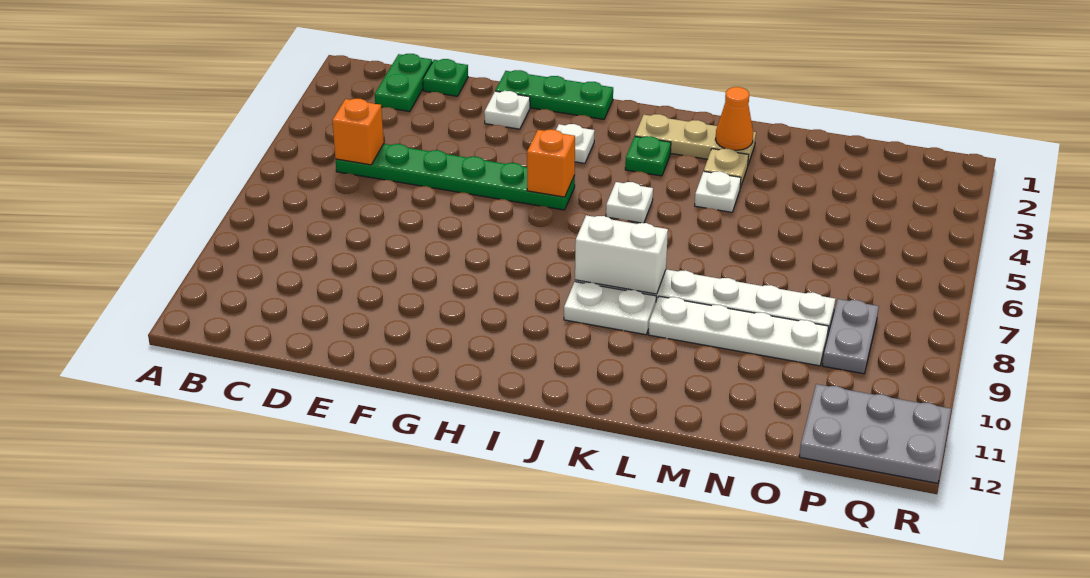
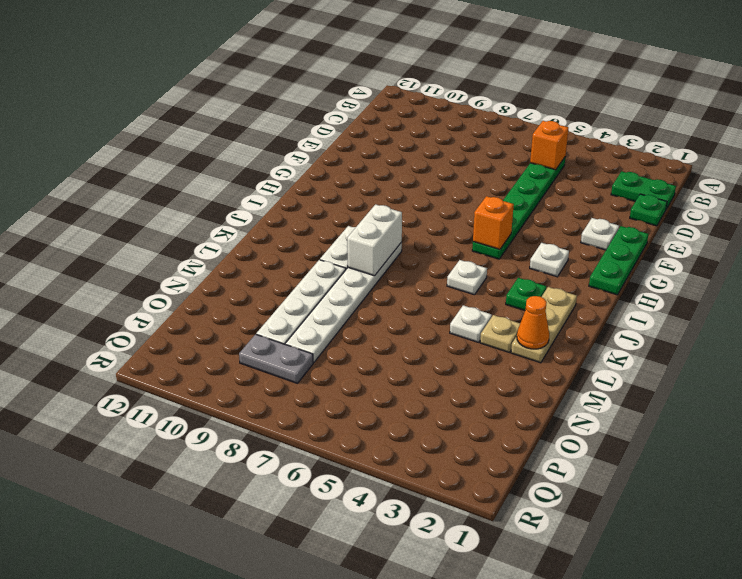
grey plate P11:R12 level 1 -> none

